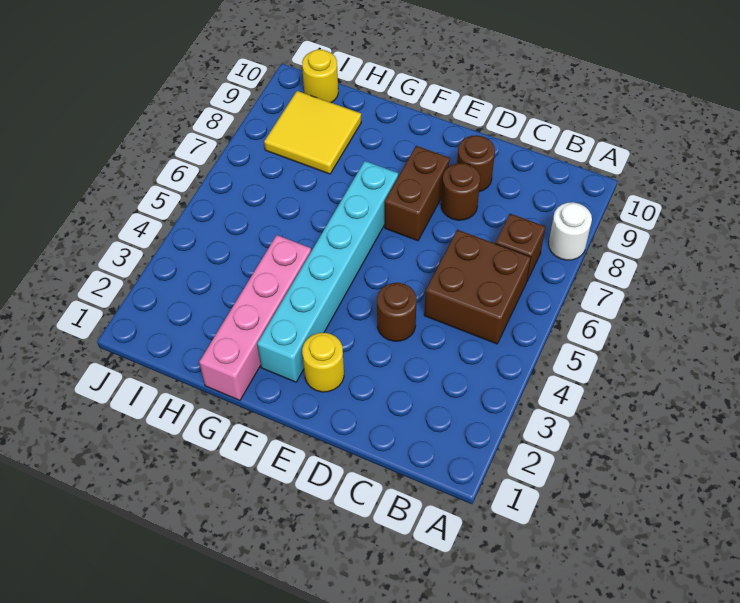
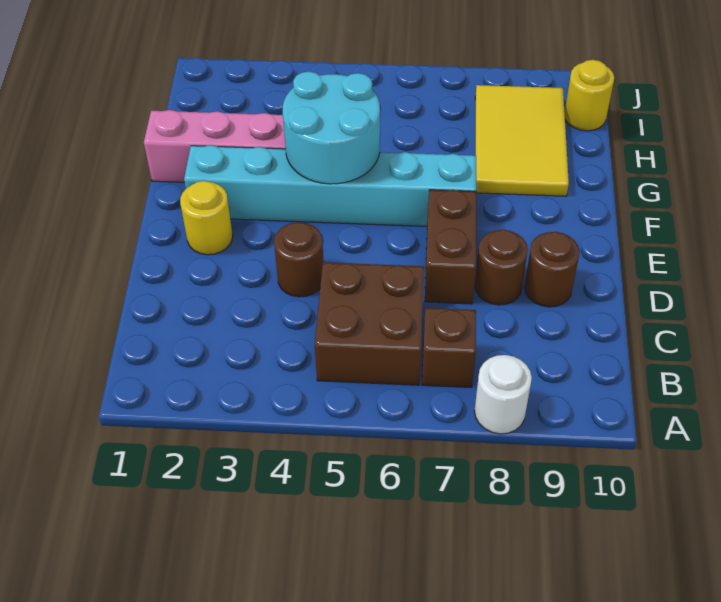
brown brick E7:E8 level 1 -> brown brick D7:E7 level 1
none -> cyan round brick F4:G5 level 2
yellow tile H8:I9 level 1 -> yellow tile G8:I9 level 1

